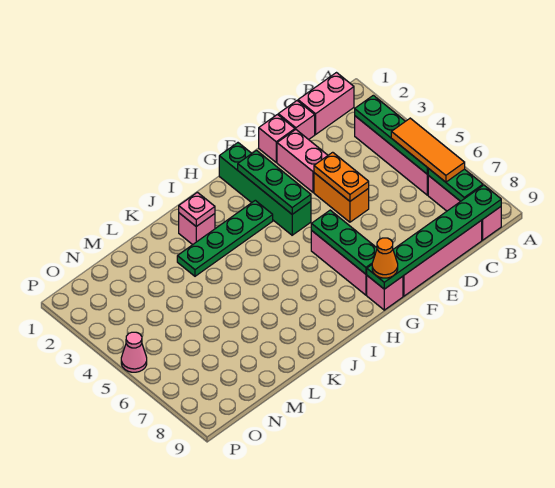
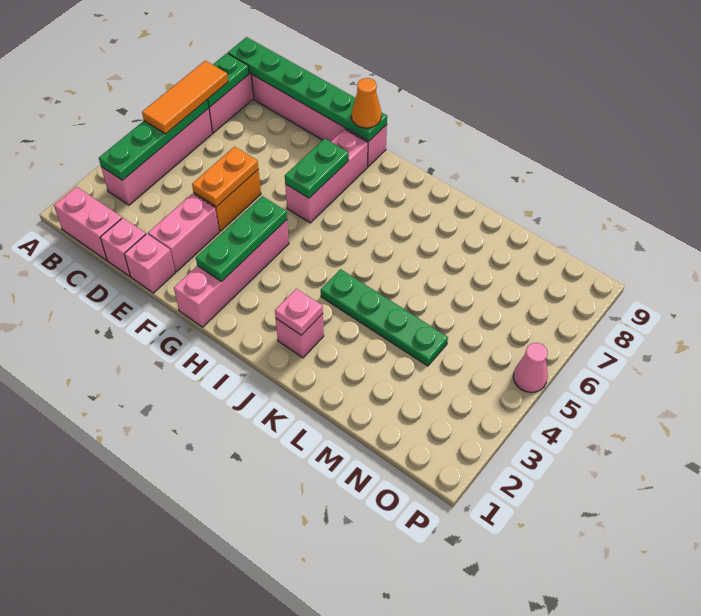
green brick G1:G4 level 1 -> pink brick G1:G4 level 1
green plate G6:G8 level 2 -> green plate G6:G7 level 2
green plate H3:K3 level 1 -> green plate J4:M4 level 1

